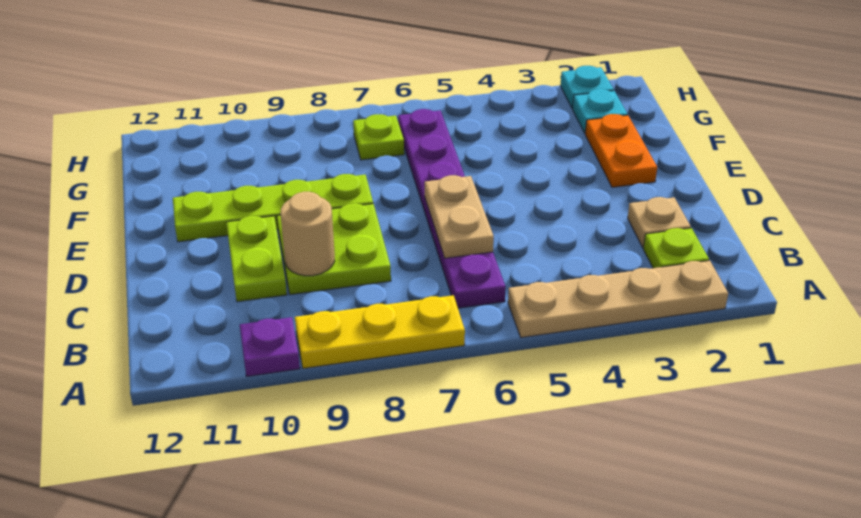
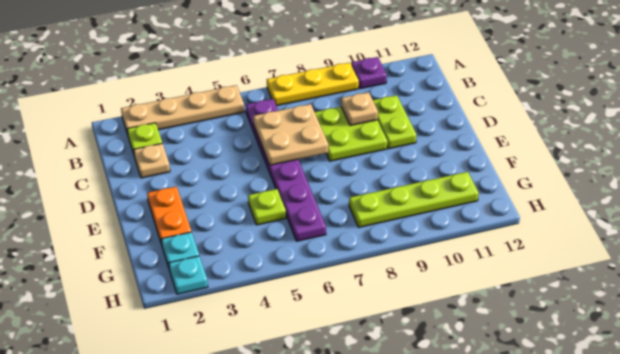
tan plate C6:D6 level 2 -> tan plate C6:D7 level 2
tan round brick C9 level 2 -> tan plate C9 level 2
lime plate E8:E11 level 1 -> lime plate G8:G11 level 1
lime plate G7 level 1 -> lime plate F5 level 1

